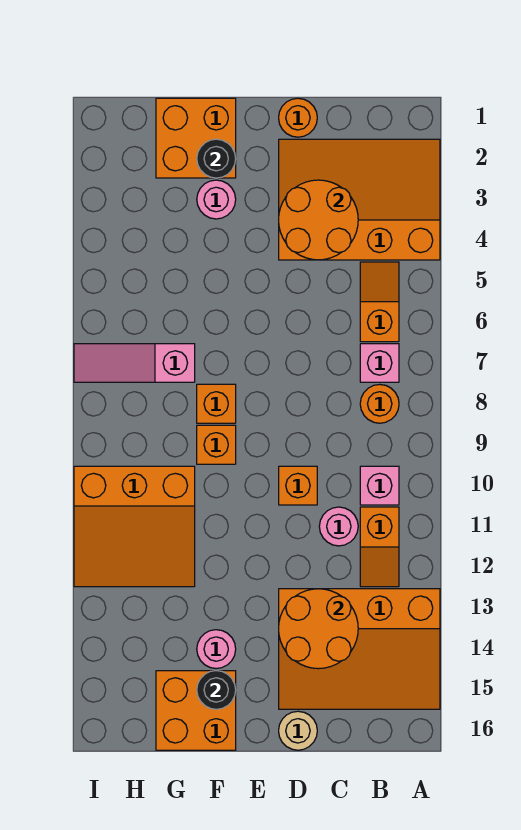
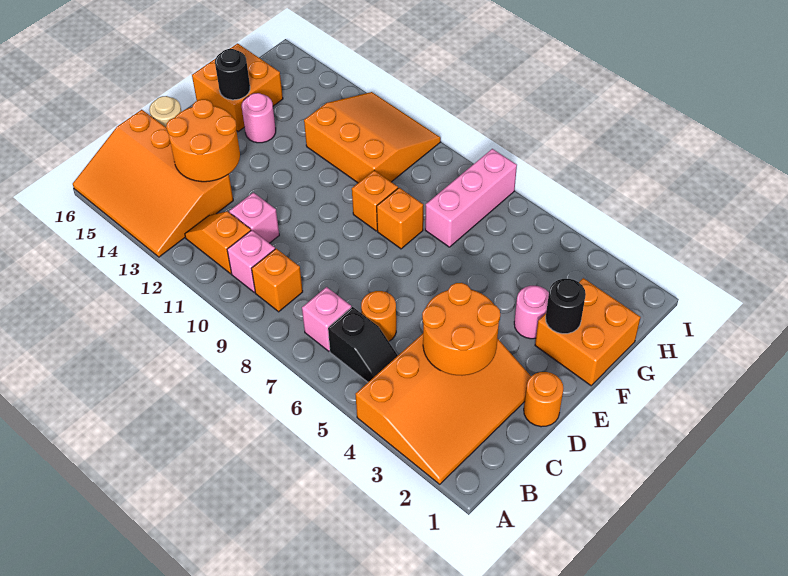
orange slope A13:D15 level 1 top 13 -> orange slope A13:C16 level 1 top C
orange slope B5:B6 level 1 top 6 -> black slope B5:B6 level 1 top 6
orange round brick B8 level 1 -> orange round brick C6 level 1
pink round brick C11 level 1 -> pink brick C11 level 1
orange brick D10 level 1 -> orange brick B9 level 1
pink slope G7:I7 level 1 top G -> pink brick G7:I7 level 1
orange slope G10:I12 level 1 top 10 -> orange slope G10:I12 level 1 top G

